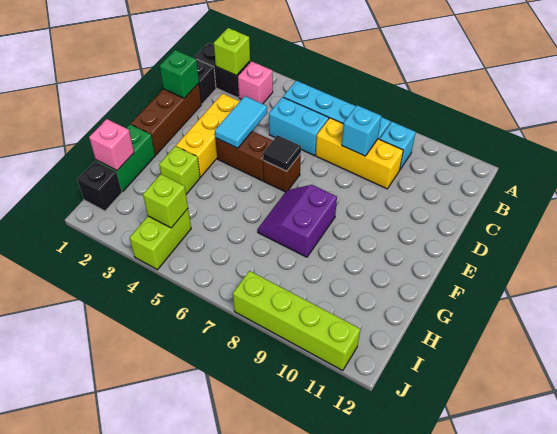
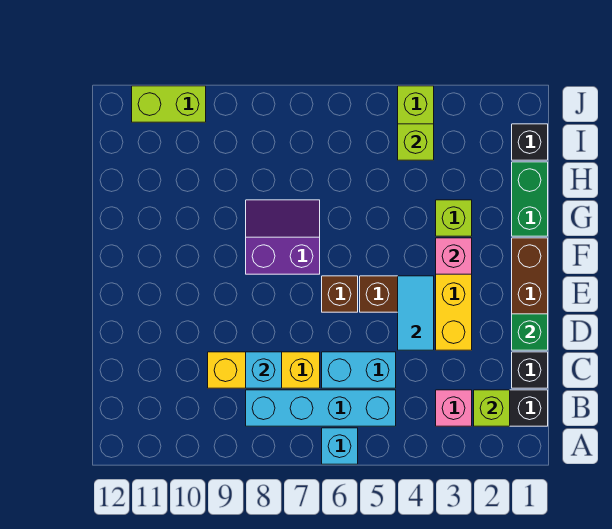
cyan brick B9 level 1 -> cyan brick A6 level 1
black tile E6 level 2 -> none
purple slope F7:G8 level 1 top 8 -> purple slope F7:G8 level 1 top F
pink brick H1 level 2 -> pink brick F3 level 2
lime brick J8:J11 level 1 -> lime brick J10:J11 level 1

